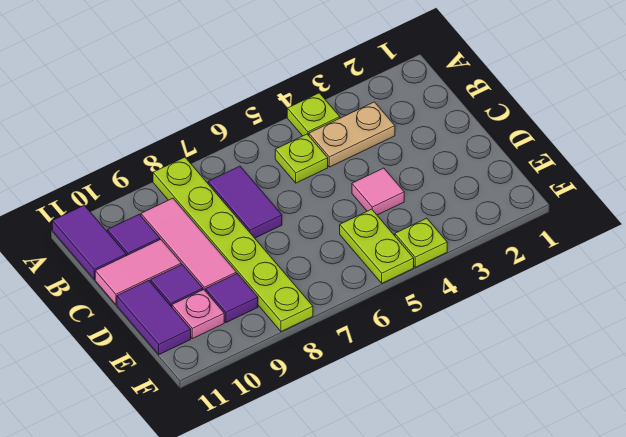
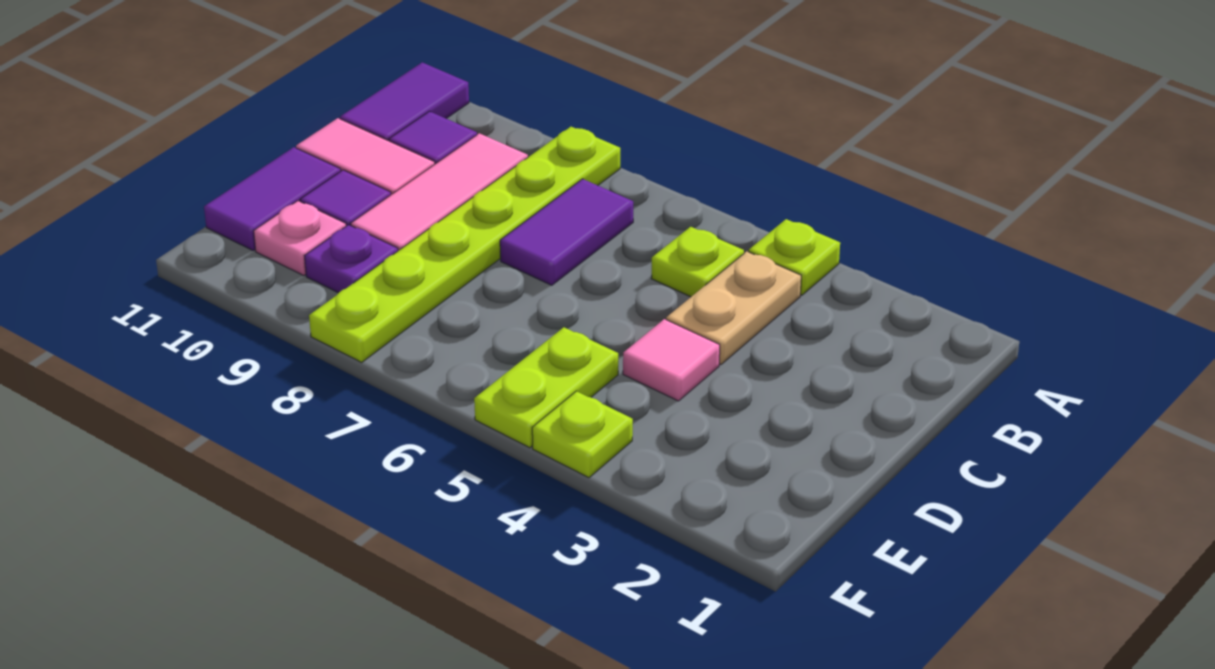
tan plate B3:B4 level 1 -> tan plate B4:C4 level 1
purple tile E9 level 1 -> purple plate E9 level 1

